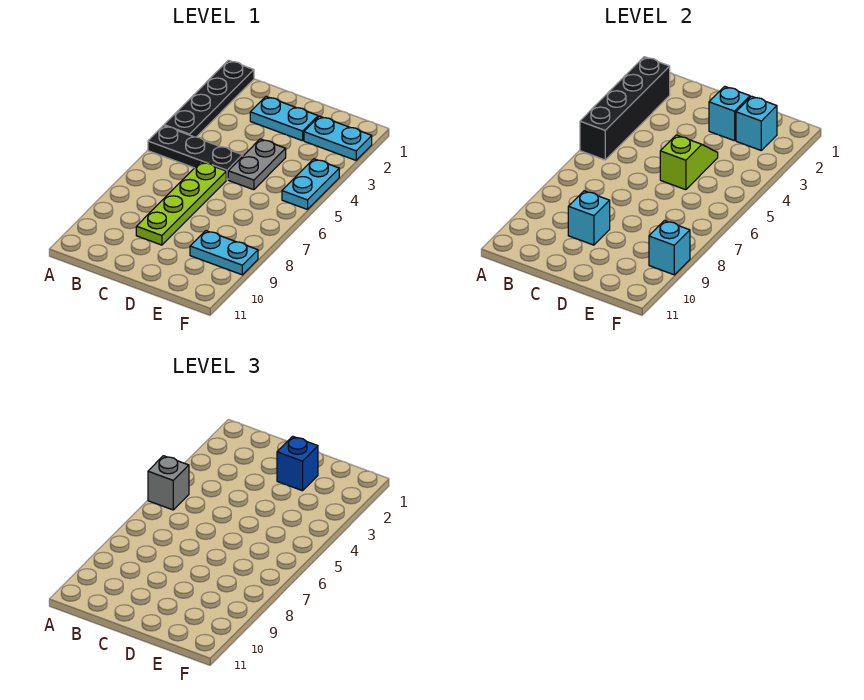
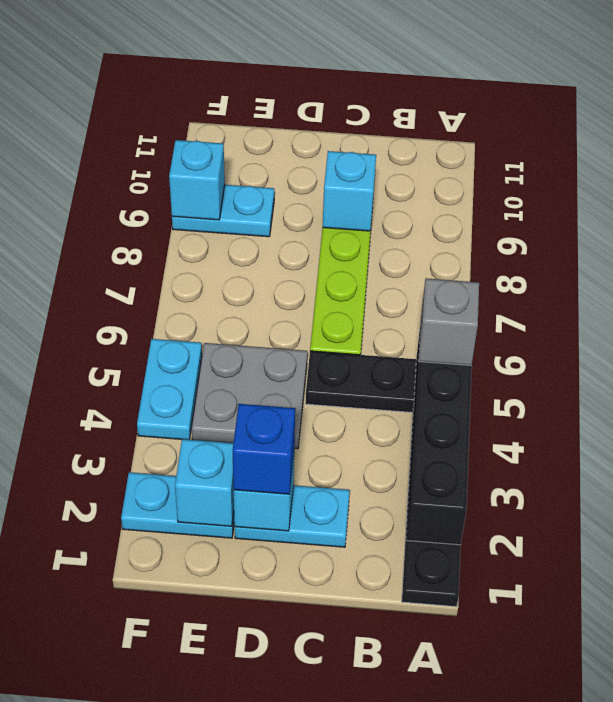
grey plate D4:D5 level 1 -> grey plate D4:E5 level 1
lime slope D4:D5 level 2 top 5 -> none

